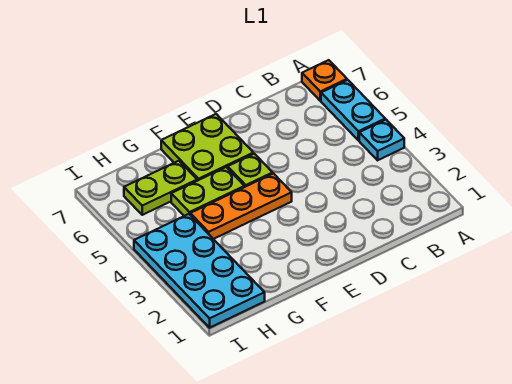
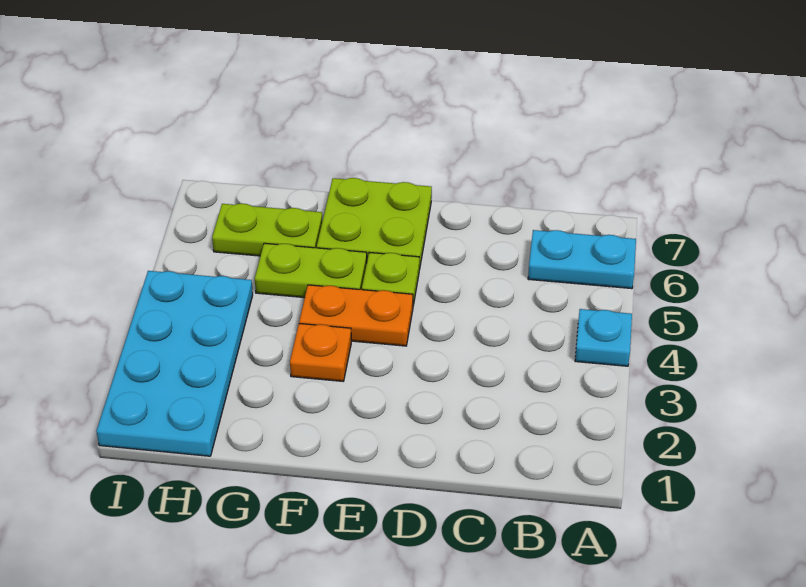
cyan plate A5:A6 level 1 -> cyan plate A6:B6 level 1
orange plate A7 level 1 -> orange plate F3 level 1
orange plate E4:G4 level 1 -> orange plate E4:F4 level 1

